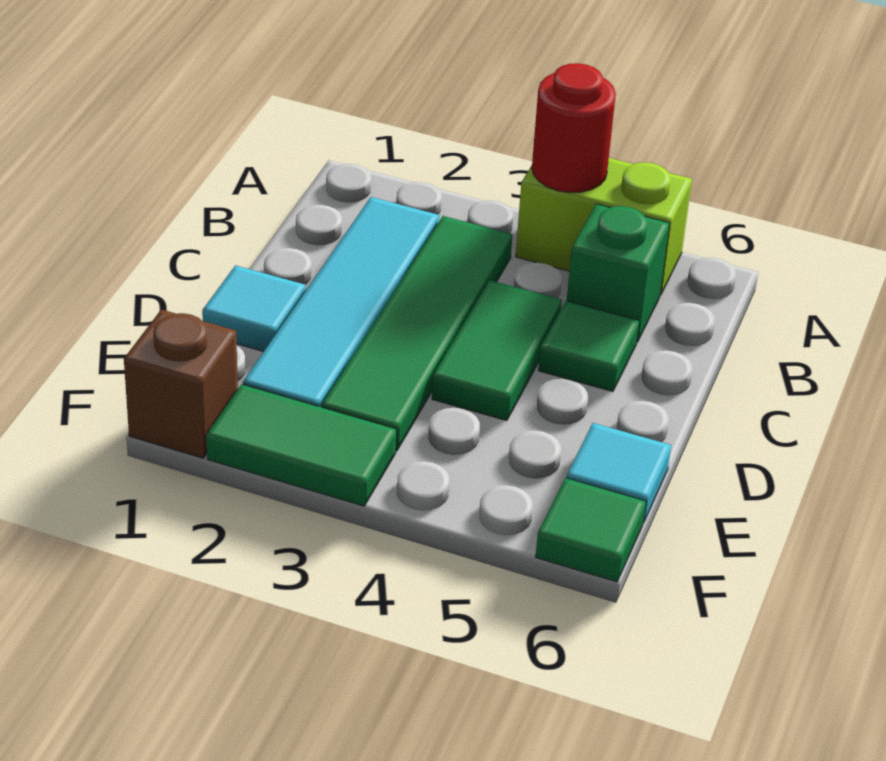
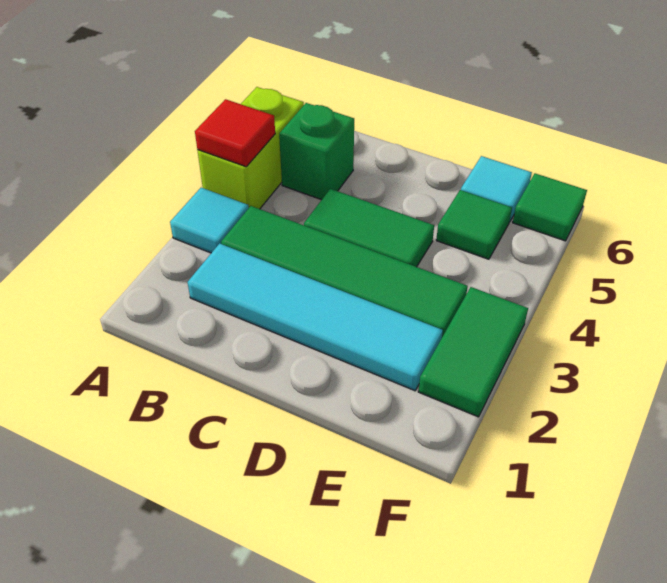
red round brick A4 level 2 -> red tile A4 level 2
green tile C5 level 1 -> green tile E5 level 1
cyan tile D1 level 1 -> cyan tile A3 level 1
brown brick F1 level 1 -> none

